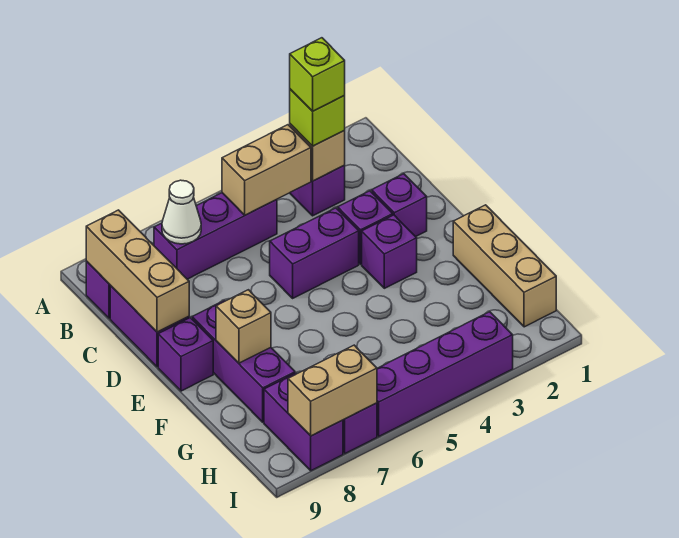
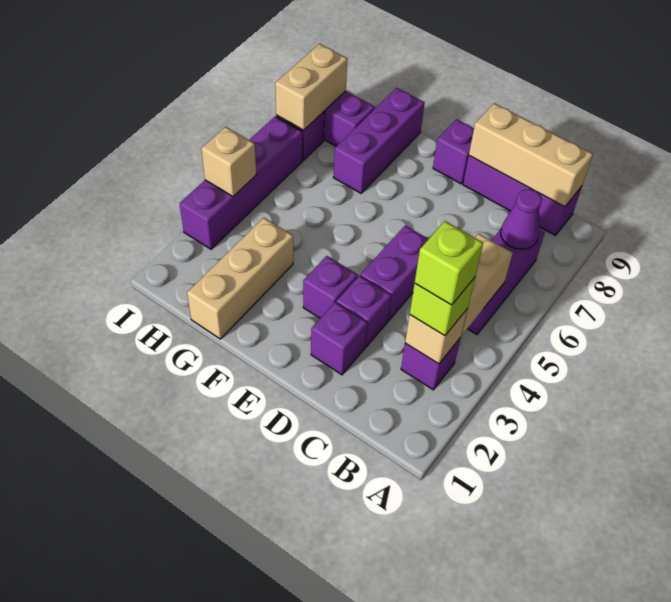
white cone B7 level 2 -> purple cone B7 level 2
purple brick E8:G8 level 1 -> purple brick G7:G9 level 1
tan brick F1:H1 level 1 -> tan brick G1:G3 level 1
tan brick F8 level 2 -> tan brick I4 level 2

